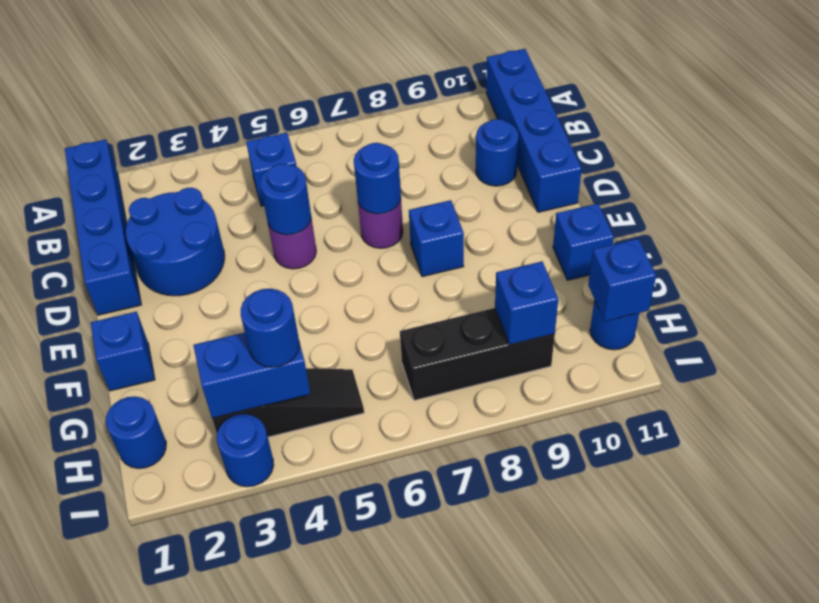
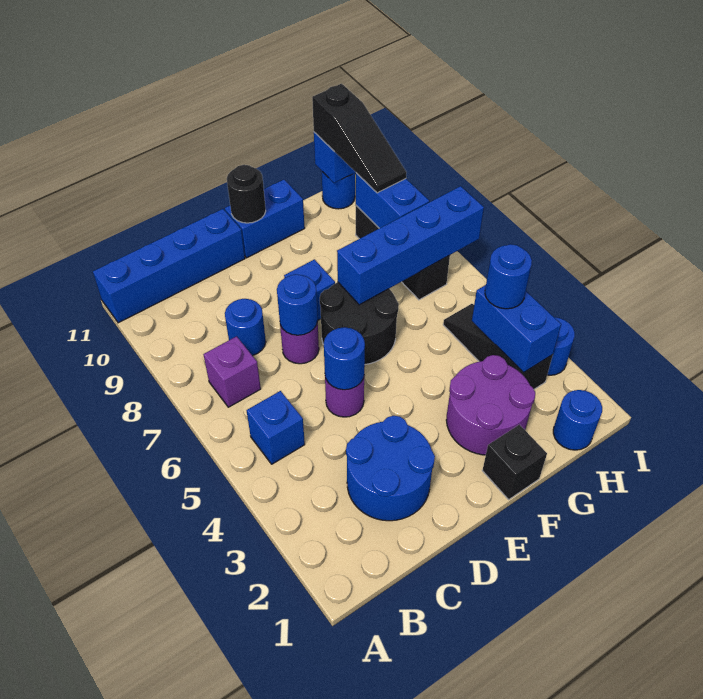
blue brick A1:D1 level 1 -> blue brick F7:I7 level 2
none -> purple brick B7 level 1
blue round brick C10 level 1 -> blue round brick C8 level 1
none -> black round brick E6:F7 level 1
none -> black round brick E11 level 2
blue brick F1 level 1 -> black brick F1 level 1
none -> purple round brick F2:G3 level 1
blue brick F11 level 1 -> blue brick E11:F11 level 1
blue brick H9 level 2 -> blue brick H8:H9 level 2
none -> black slope H9:H11 level 3 top 11

